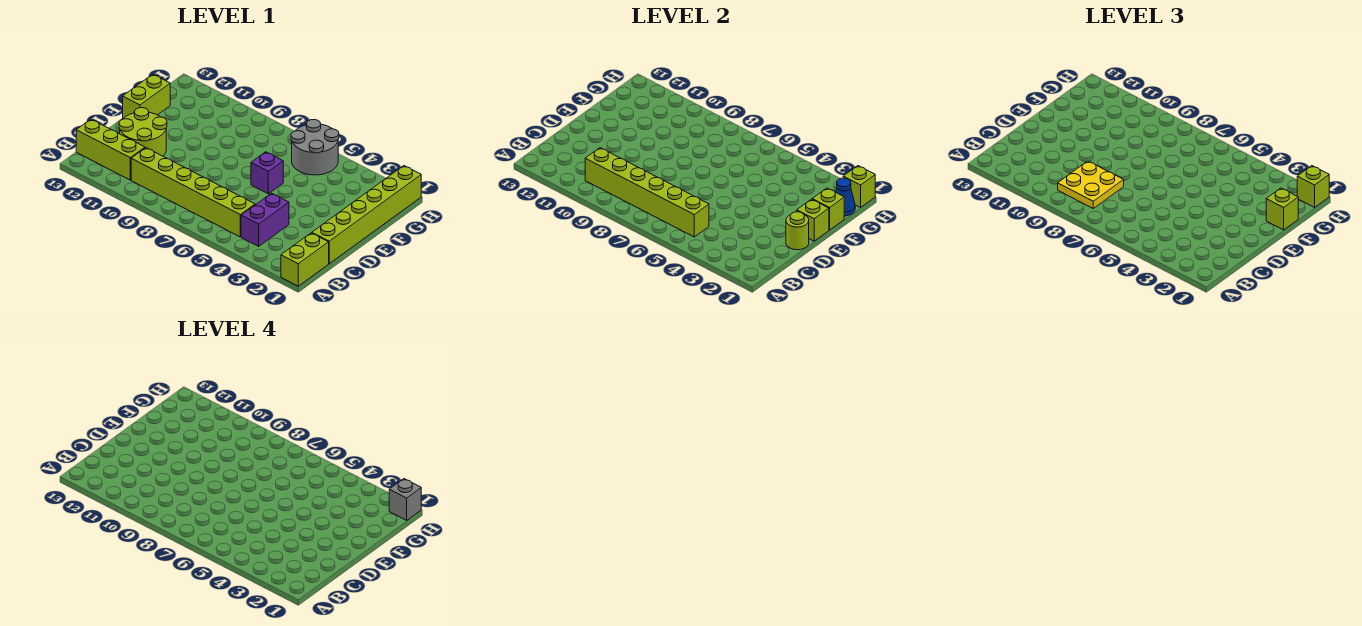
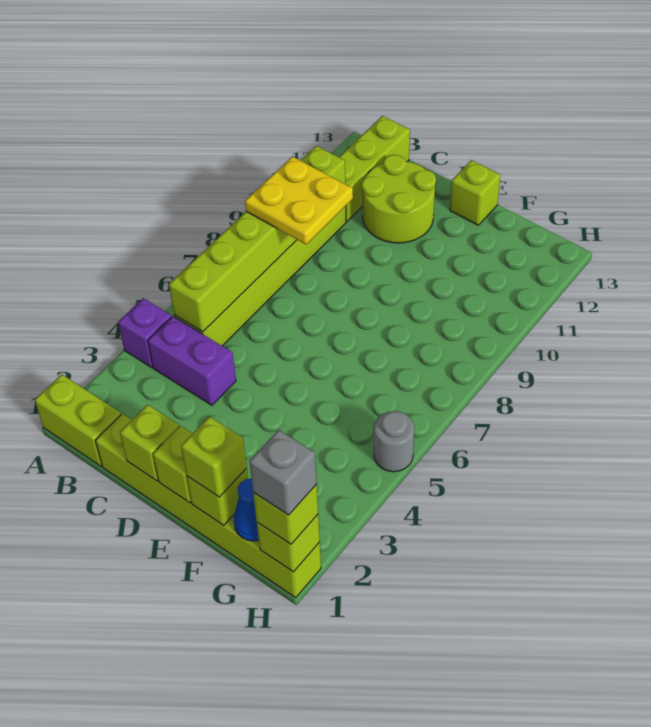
lime round brick D1 level 2 -> lime brick D1 level 2
purple brick E6 level 1 -> purple brick A4 level 1
lime brick E13:F13 level 1 -> lime brick E13 level 1
grey round brick G5:H6 level 1 -> grey round brick H5 level 1

